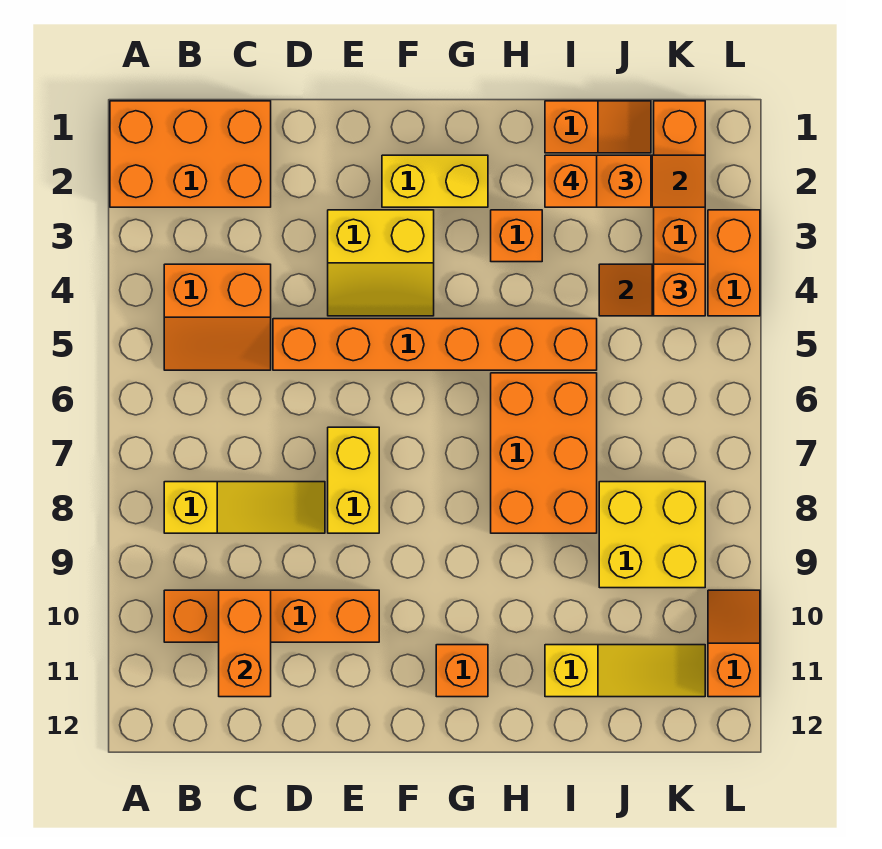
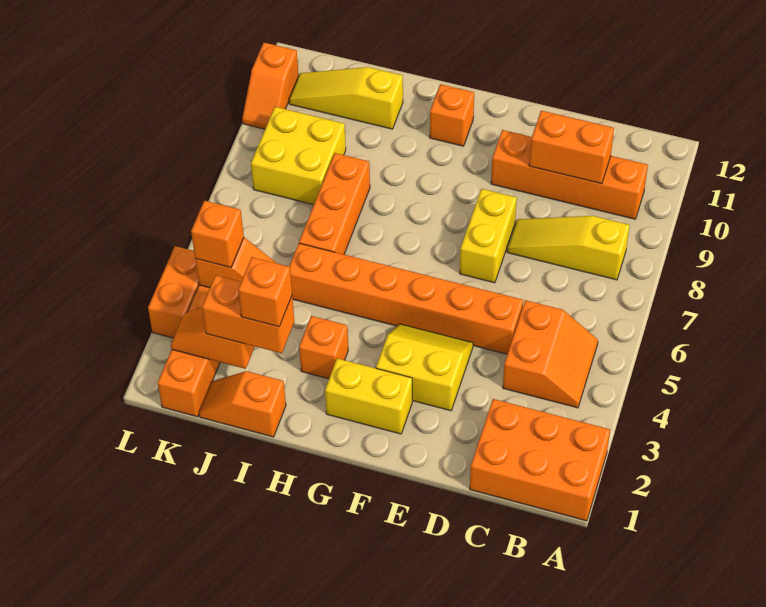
orange slope B4:C5 level 1 top 4 -> orange slope B4:C5 level 1 top C
orange brick C10:C11 level 2 -> orange brick C10:D10 level 2
orange brick H6:I8 level 1 -> orange brick I6:I8 level 1

